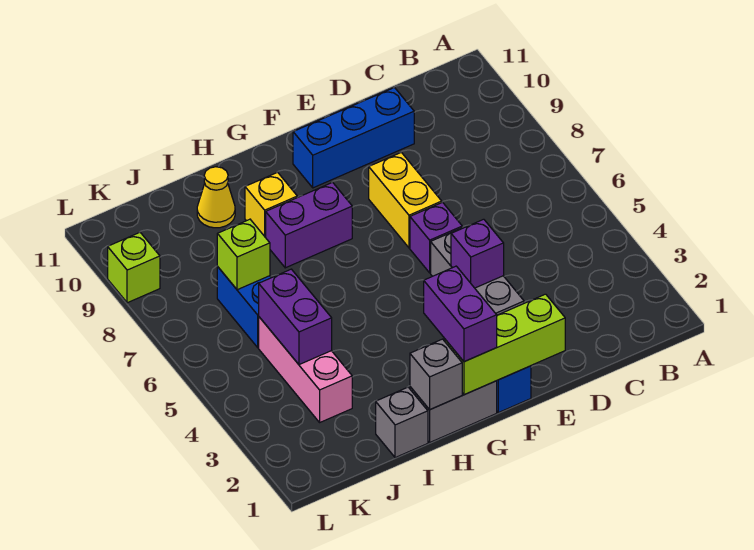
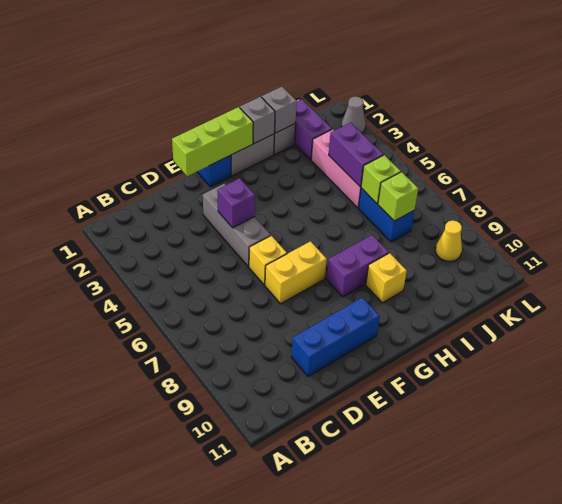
purple brick E6 level 1 -> yellow brick E6 level 1
yellow brick E7:E8 level 1 -> yellow brick E7:F7 level 1
purple brick G1:G2 level 3 -> purple brick J1:J2 level 1
none -> grey brick I1 level 2
yellow cone I10 level 1 -> yellow cone K9 level 1
none -> grey cone L2 level 1
lime brick L9 level 1 -> lime brick J6 level 2

